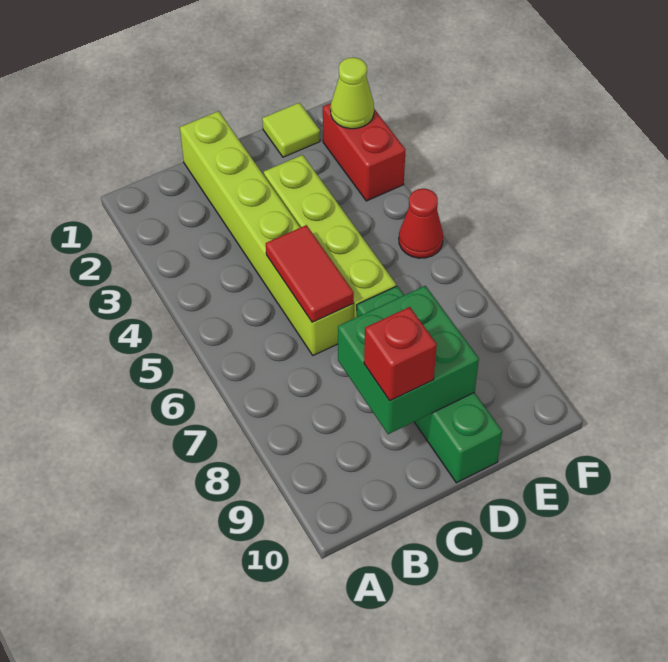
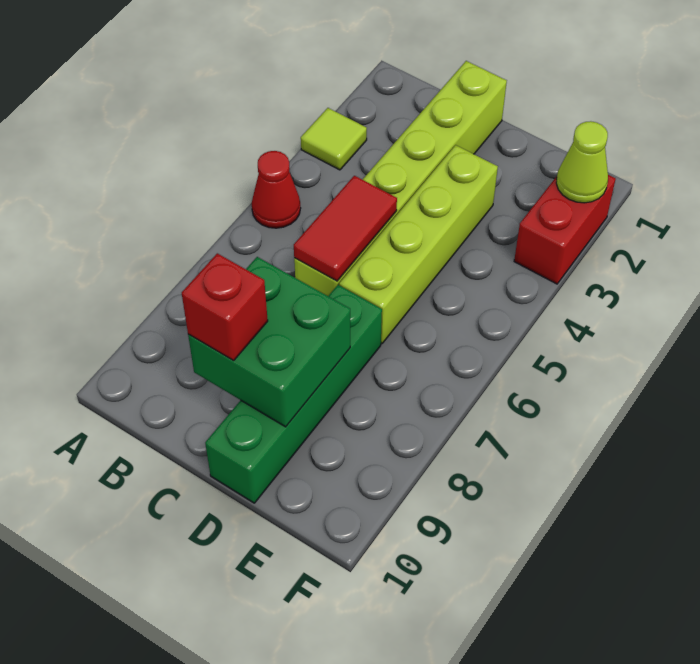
lime tile E1 level 1 -> lime tile A3 level 1
red cone F5 level 1 -> red cone A5 level 1

